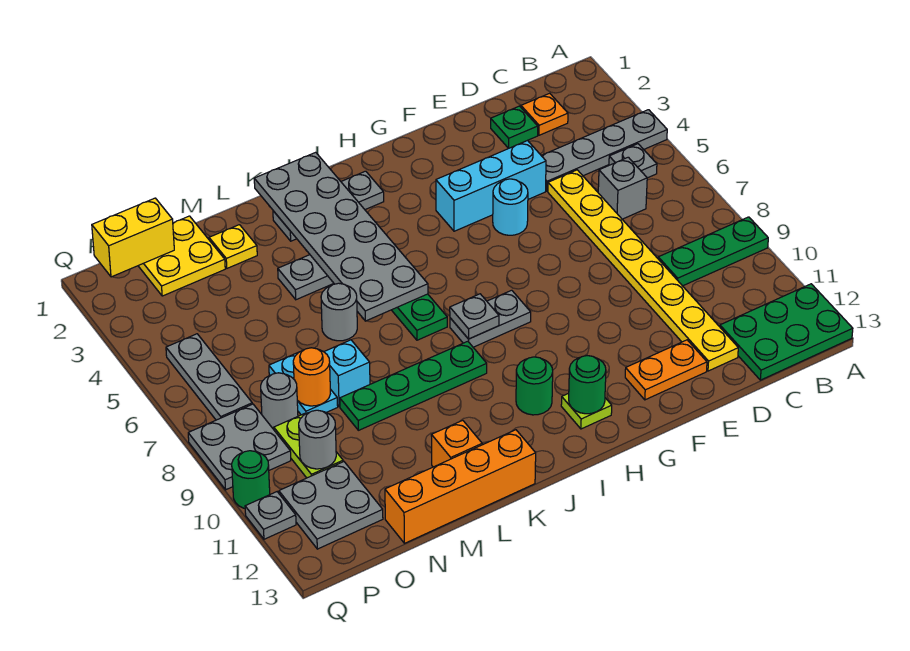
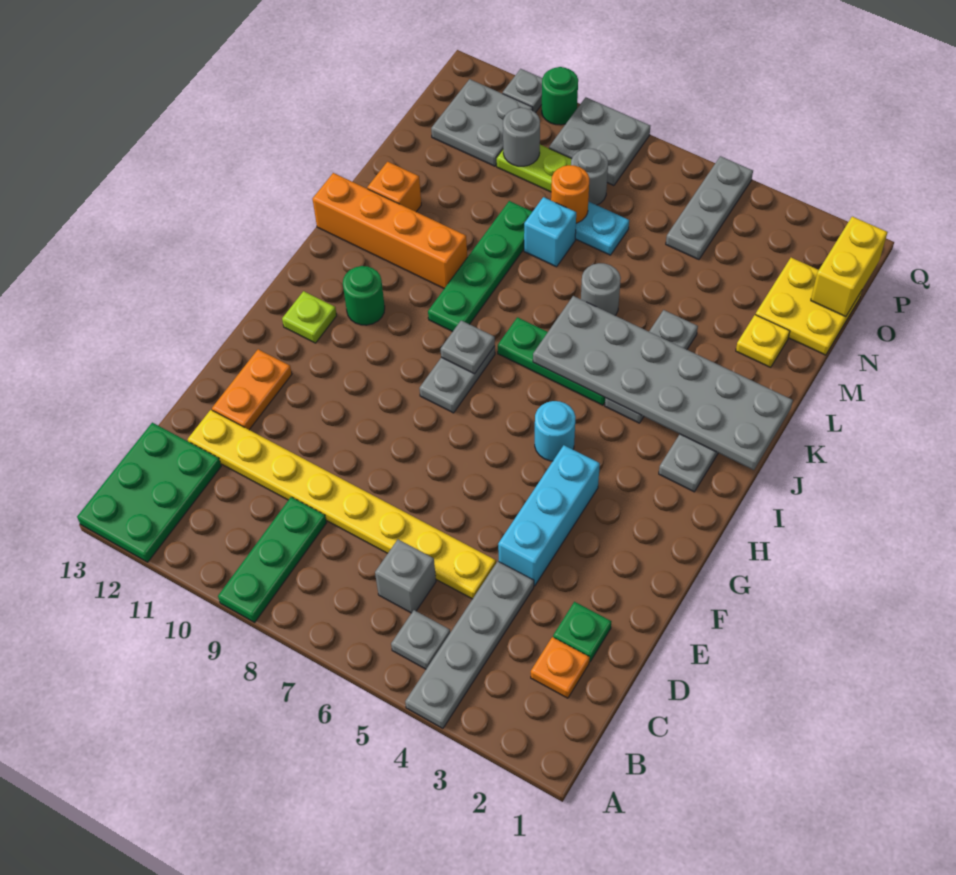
cyan round brick F5 level 1 -> cyan round brick H5 level 1
green round brick H12 level 2 -> none
orange brick K13:N13 level 1 -> orange brick K10:K13 level 1
grey plate P5:P7 level 1 -> grey plate O5:Q5 level 1

